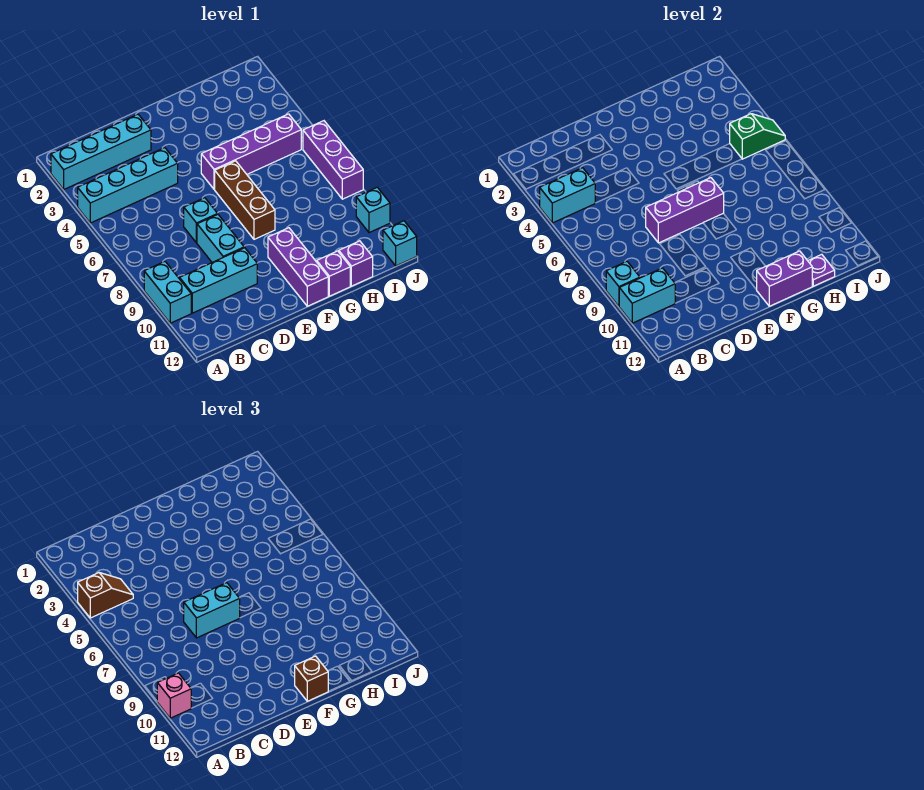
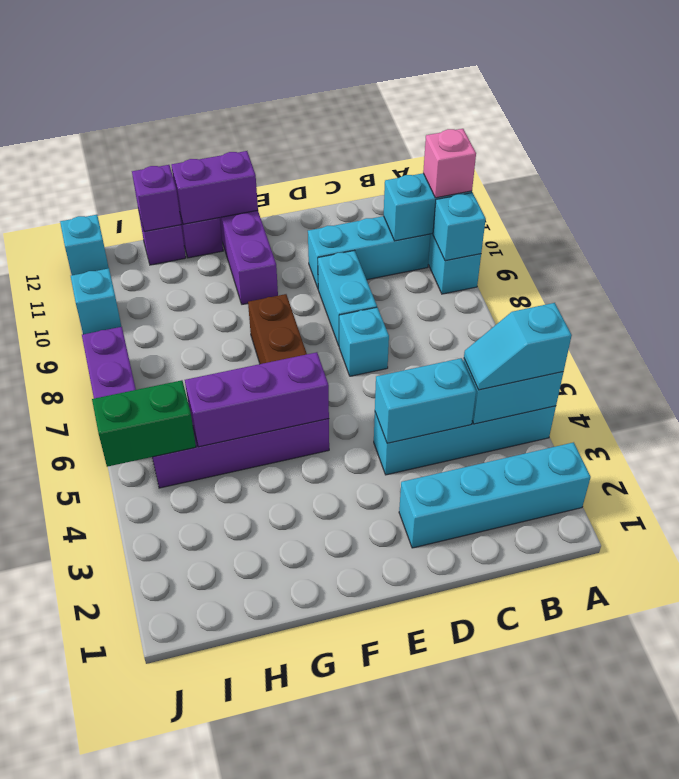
brown slope A4:B4 level 3 top A -> cyan slope A4:B4 level 3 top A
purple brick D7:F7 level 2 -> purple brick F5:H5 level 2
cyan brick D7:E7 level 3 -> cyan brick C4:D4 level 2
brown brick F12 level 3 -> none
purple plate H12 level 2 -> purple brick H12 level 2
green slope I5:J5 level 2 top I -> green brick I5:J5 level 2

